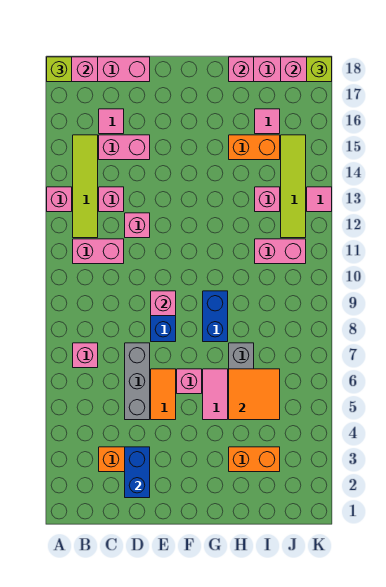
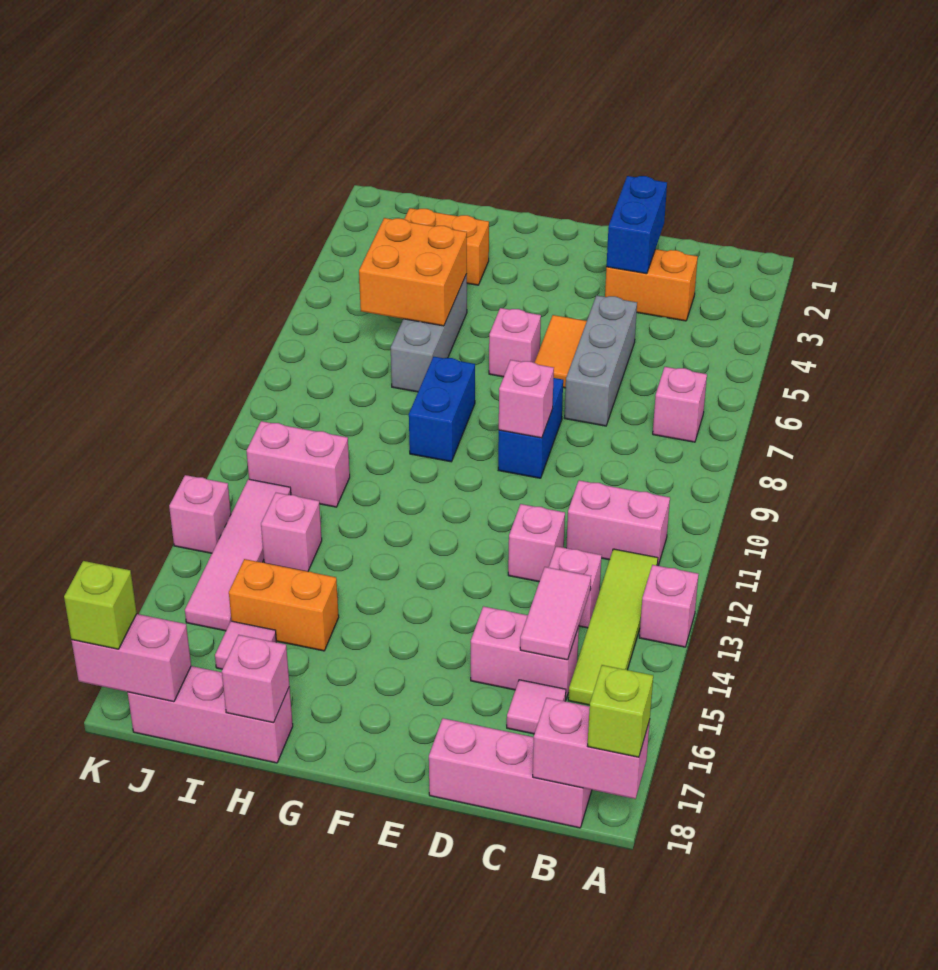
pink tile G5:G6 level 1 -> pink tile C14:C15 level 2
orange tile H5:I6 level 2 -> orange brick H5:I6 level 2
lime tile J12:J15 level 1 -> pink tile J12:J15 level 1
pink tile K13 level 1 -> pink brick K13 level 1

